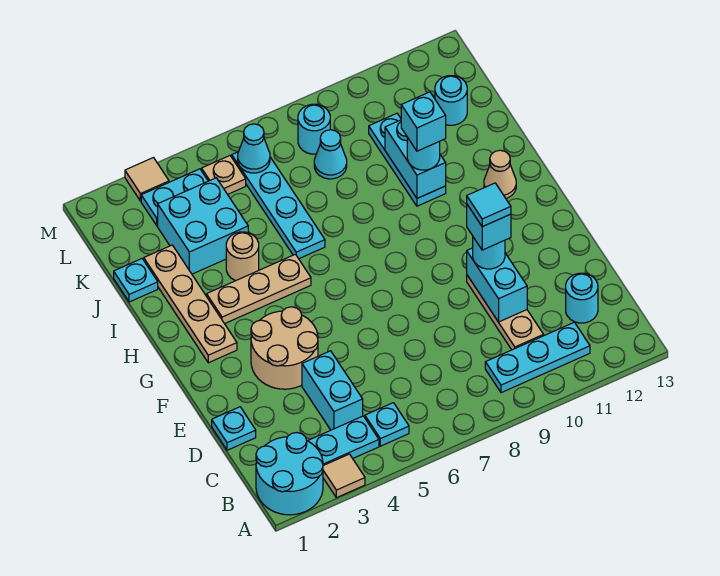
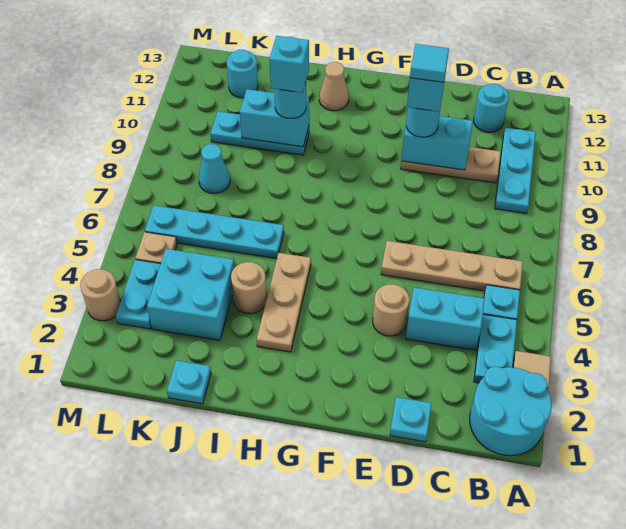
tan round brick E3:F4 level 1 -> tan round brick E4 level 1
tan plate G2:J2 level 1 -> tan plate B6:E6 level 1
cyan cone L6 level 2 -> none
cyan round brick L8 level 1 -> none
tan tile M3 level 1 -> tan round brick M3 level 1

